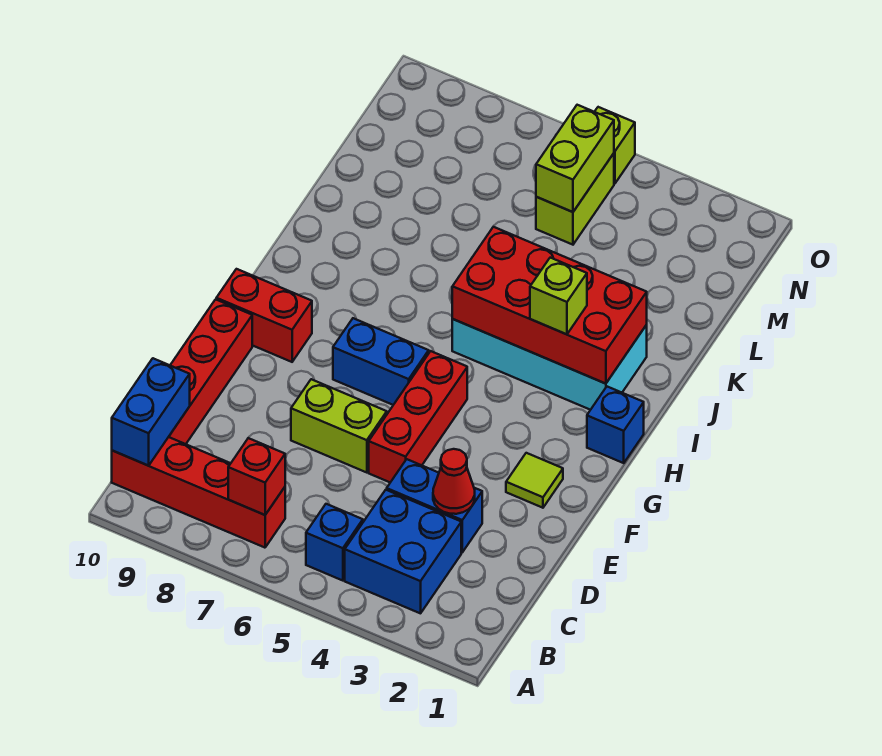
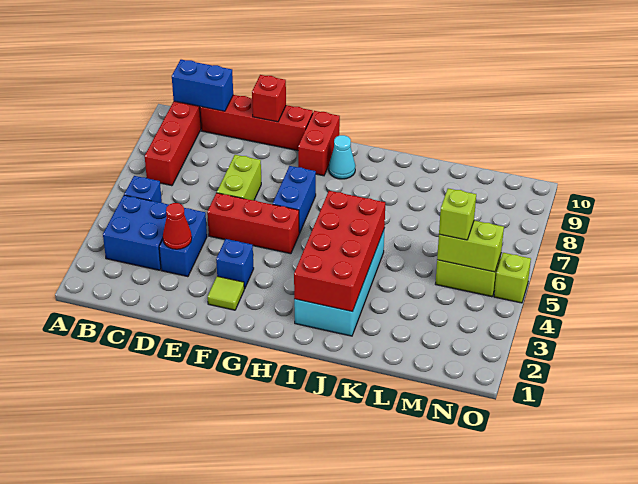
red brick B7 level 2 -> red brick E10 level 2
blue brick H1 level 1 -> blue brick F3 level 1
none -> cyan cone H9 level 1
lime brick I3 level 3 -> lime brick M5 level 3

